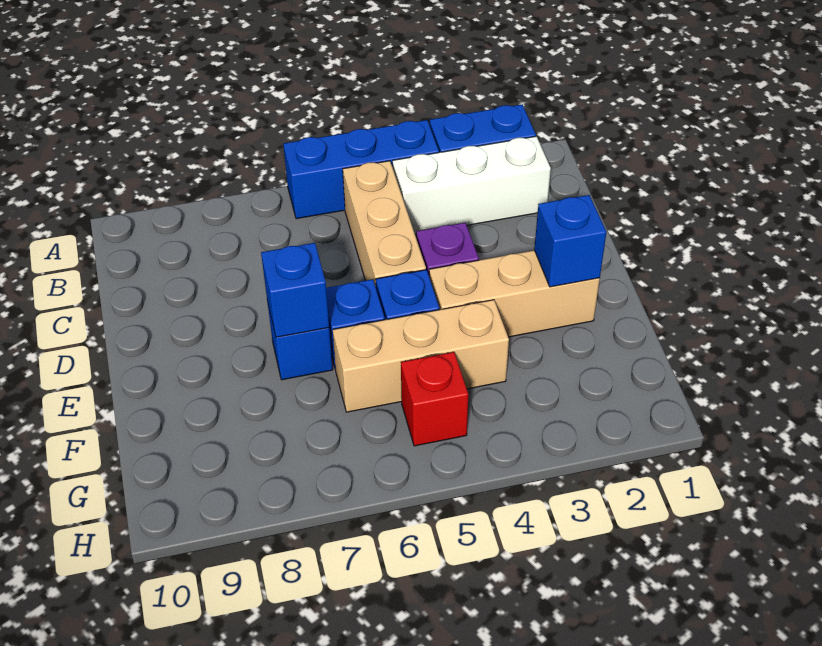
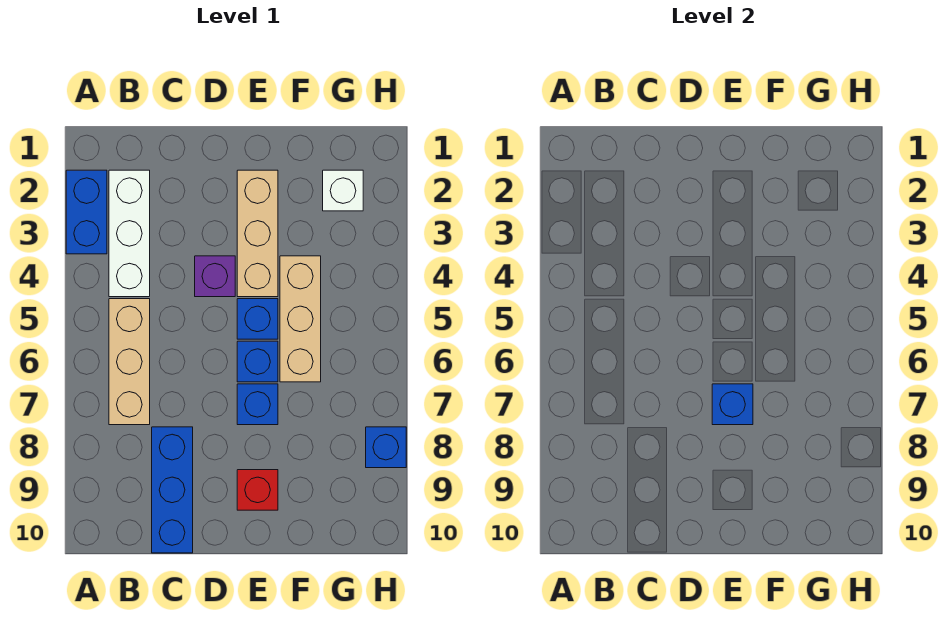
blue brick A4:A6 level 1 -> blue brick C8:C10 level 1
tan brick B5:D5 level 1 -> tan brick B5:B7 level 1
blue brick E2 level 2 -> blue brick H8 level 1
none -> white brick G2 level 1
red brick G5 level 1 -> red brick E9 level 1

